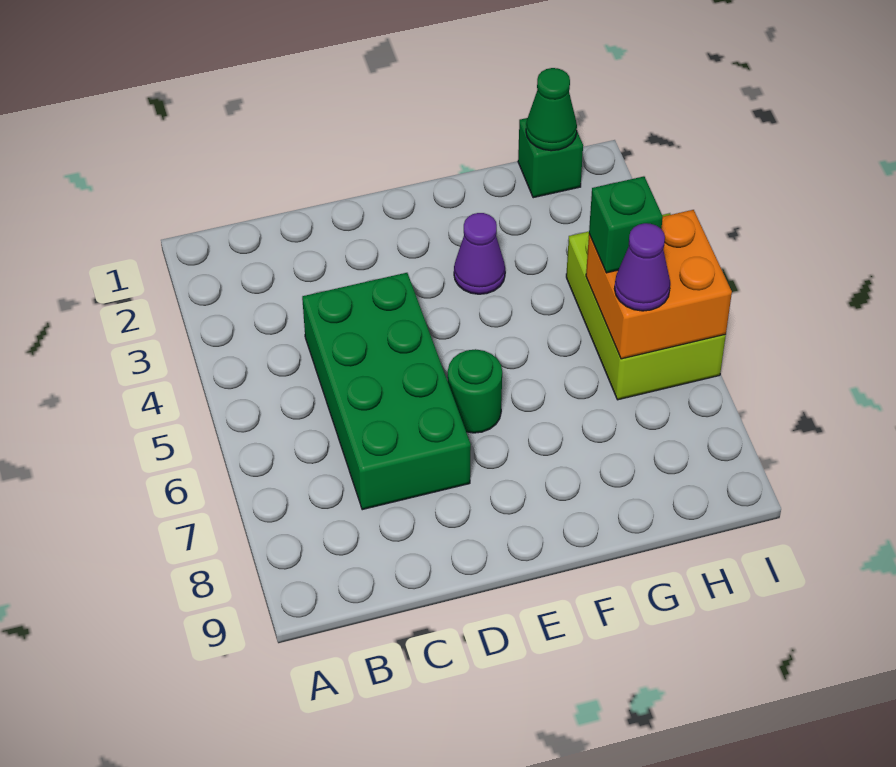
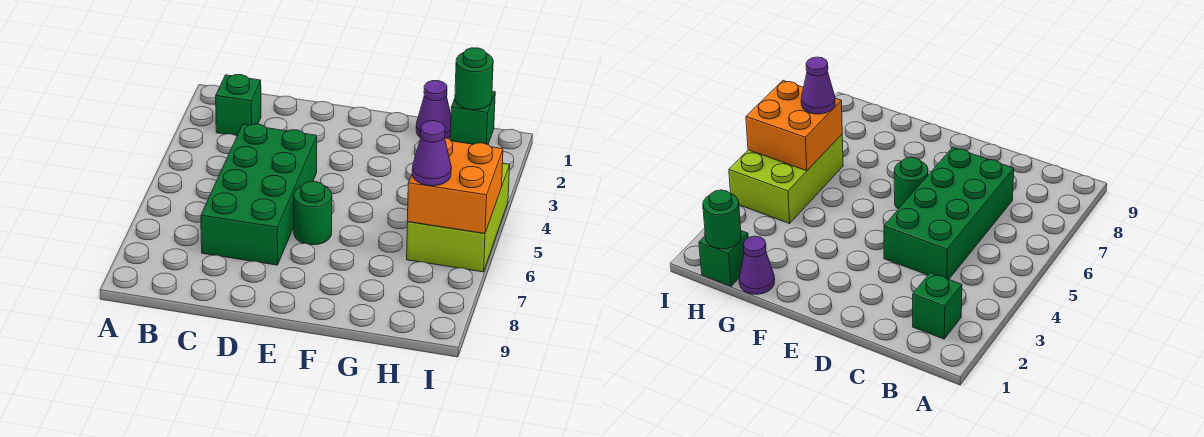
purple cone F3 level 1 -> purple cone G1 level 1
green cone H1 level 2 -> green round brick H1 level 2
green brick H5 level 3 -> green brick B2 level 1

